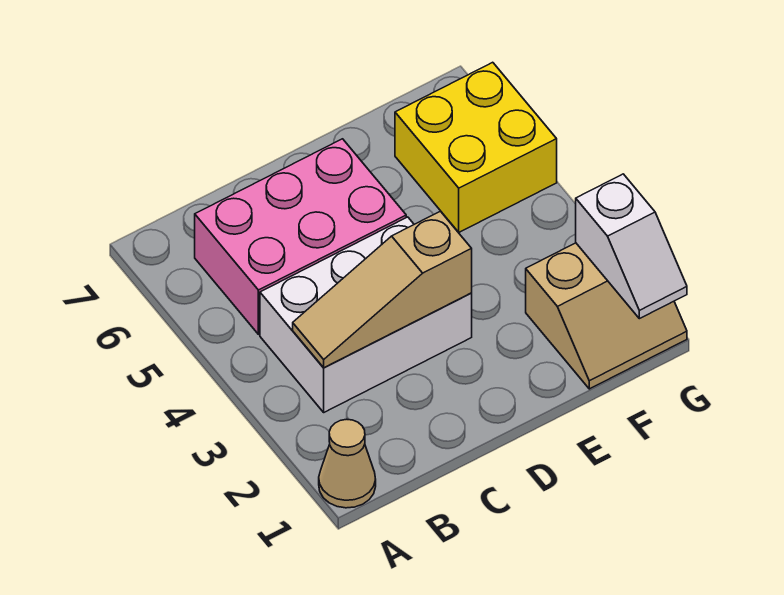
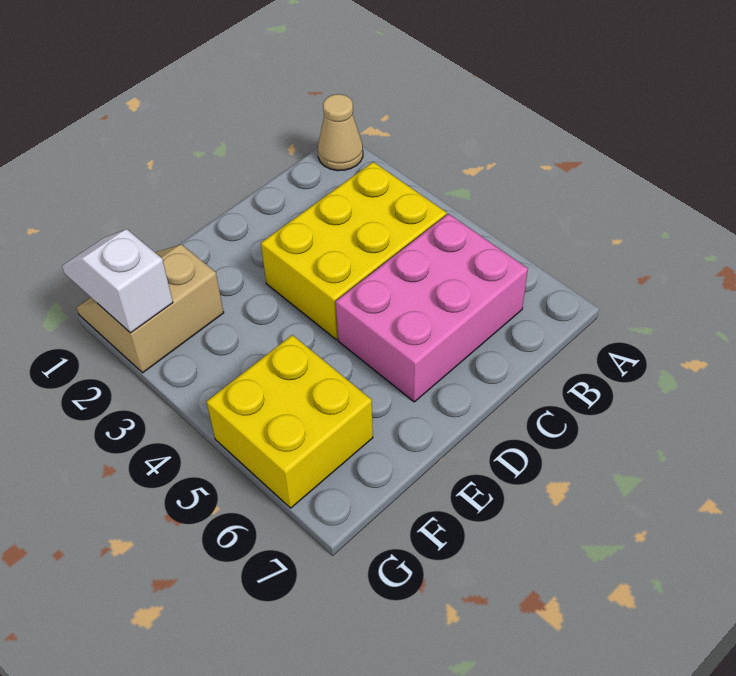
white brick B3:D4 level 1 -> yellow brick B3:D4 level 1
tan slope B3:D3 level 2 top D -> none

